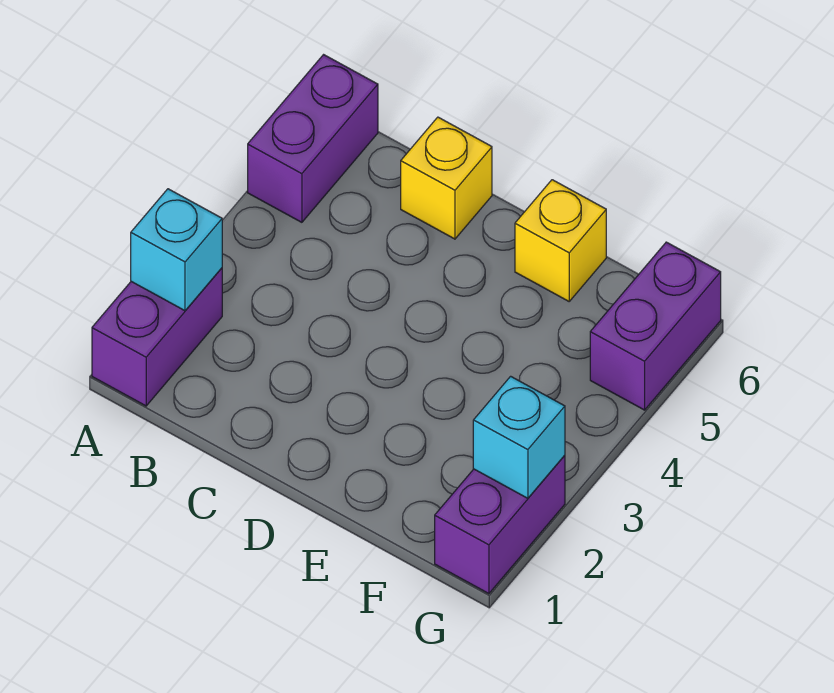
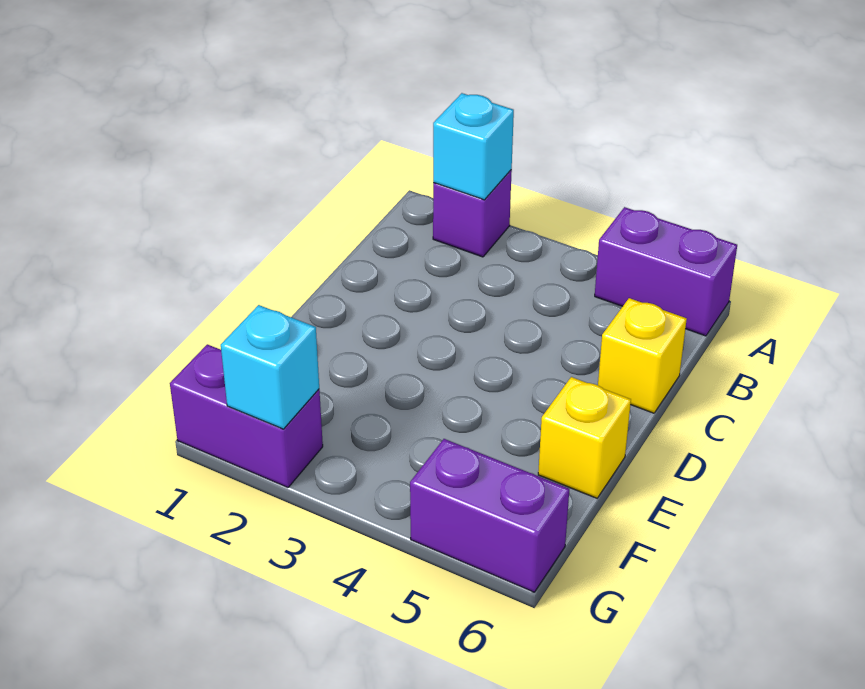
purple brick A1:A2 level 1 -> purple brick A2 level 1

